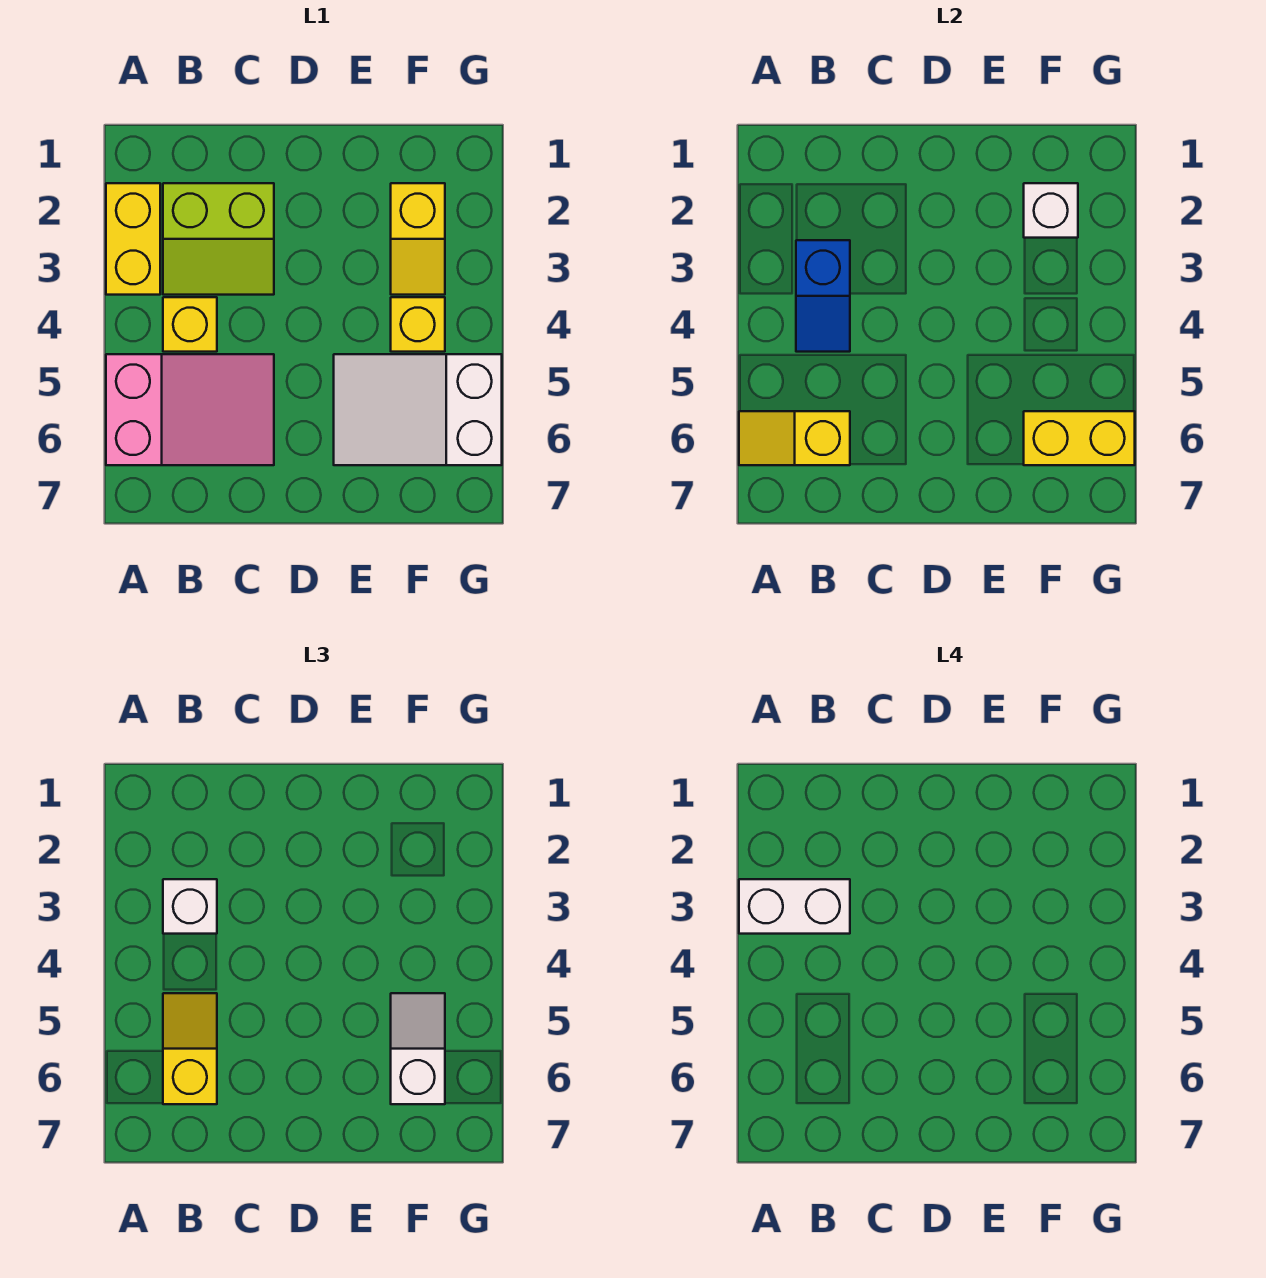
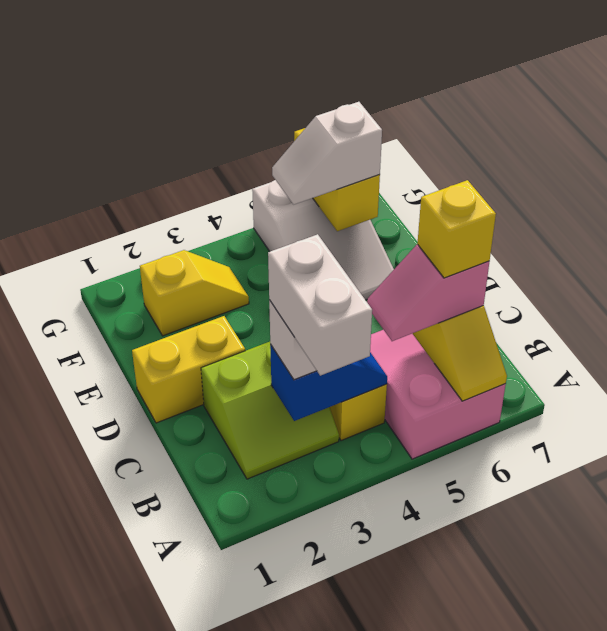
yellow brick A2:A3 level 1 -> yellow brick D1:D2 level 1
lime slope B2:C3 level 1 top 2 -> lime slope B2:C3 level 1 top C
yellow slope B5:B6 level 3 top 6 -> pink slope B5:B6 level 3 top 6
white brick F2 level 2 -> none
yellow brick F4 level 1 -> yellow brick B6 level 4

